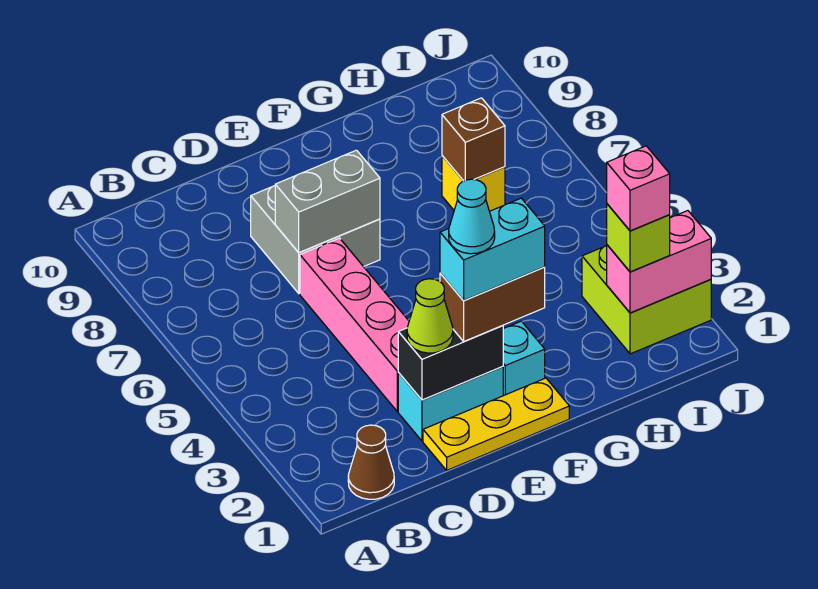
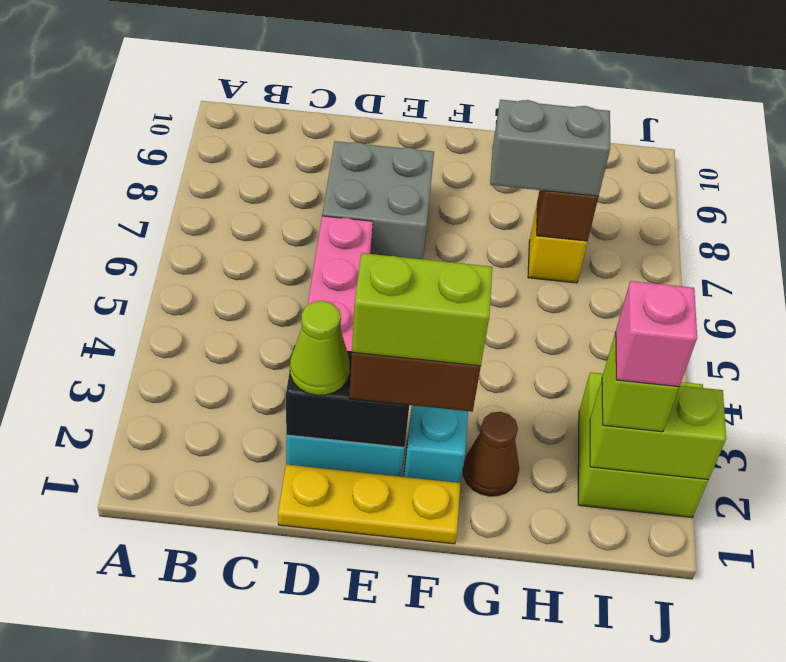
brown cone B1 level 1 -> brown cone G2 level 1
grey brick D7:E7 level 2 -> grey brick G7:H7 level 3
cyan brick E2:F2 level 4 -> lime brick E2:F2 level 4
cyan cone E2 level 5 -> none
pink brick I2:J2 level 2 -> lime brick I2:J2 level 2

